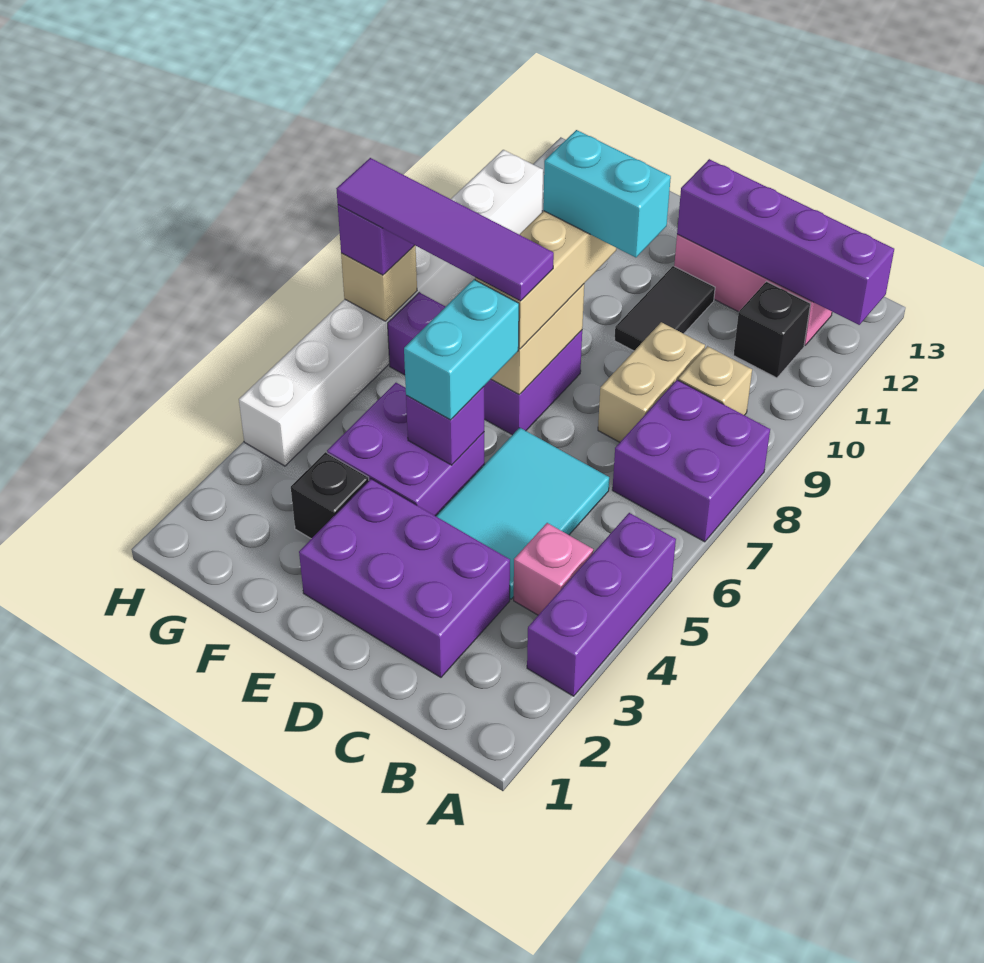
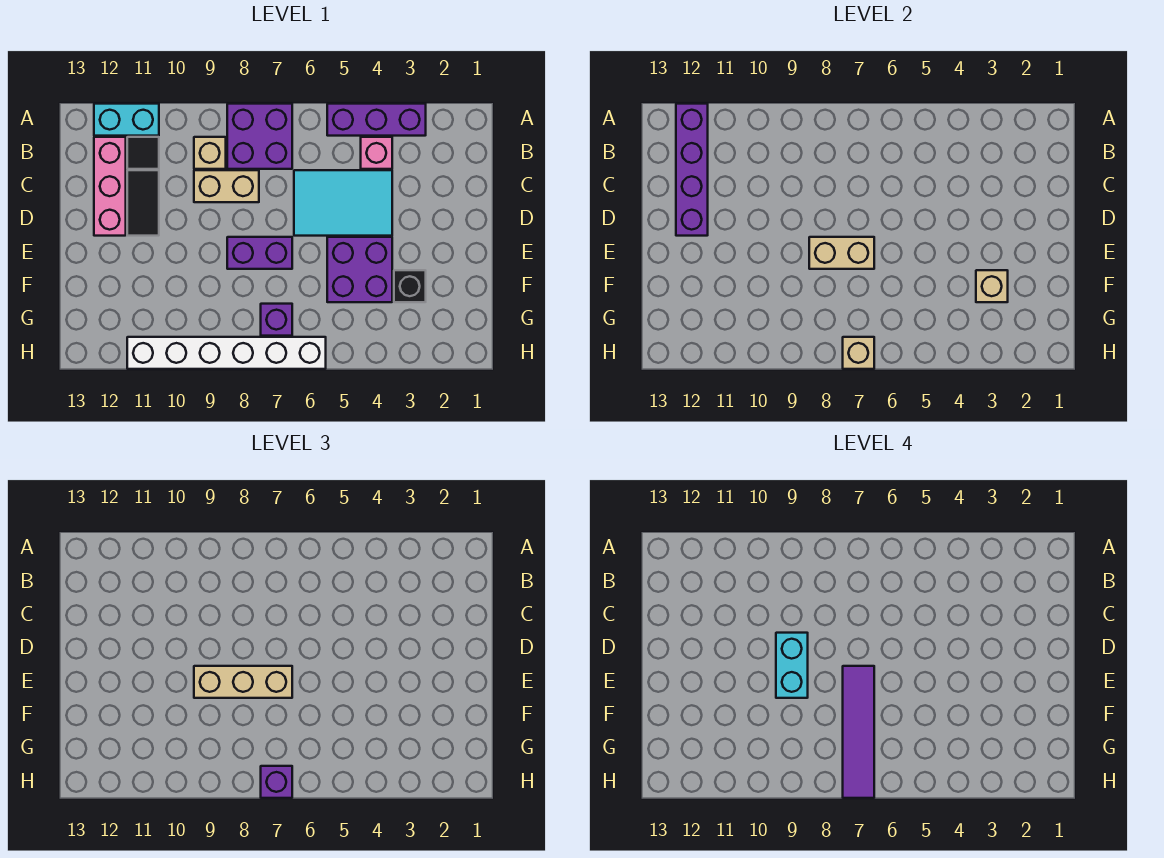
black brick B11 level 1 -> black tile B11 level 1
purple brick C2:E3 level 1 -> none
black tile D10:D11 level 1 -> black tile C11:D11 level 1
purple brick E5 level 2 -> none
cyan brick E5:E6 level 3 -> cyan brick A11:A12 level 1
none -> tan brick F3 level 2
white brick H4:H11 level 1 -> white brick H6:H11 level 1

